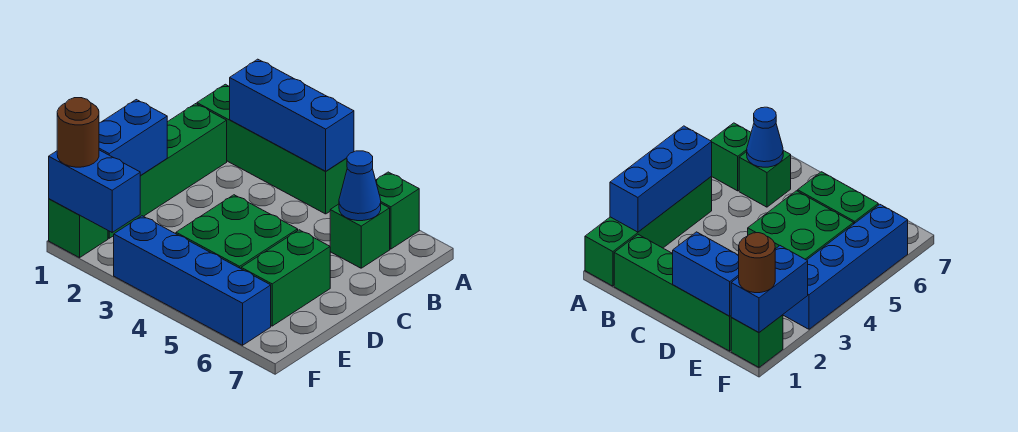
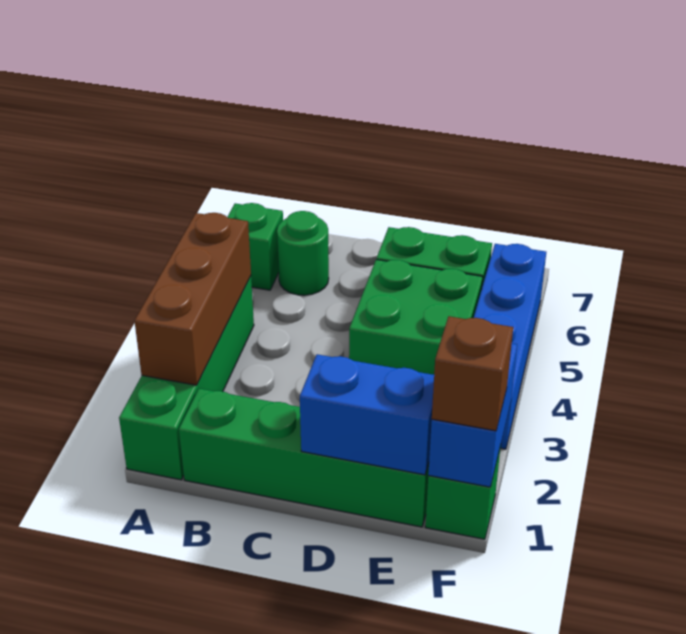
blue brick A2:A4 level 2 -> brown brick A2:A4 level 2
green brick B6 level 1 -> green round brick B6 level 1
blue cone B6 level 2 -> none
brown round brick F1 level 3 -> brown brick F1 level 3

